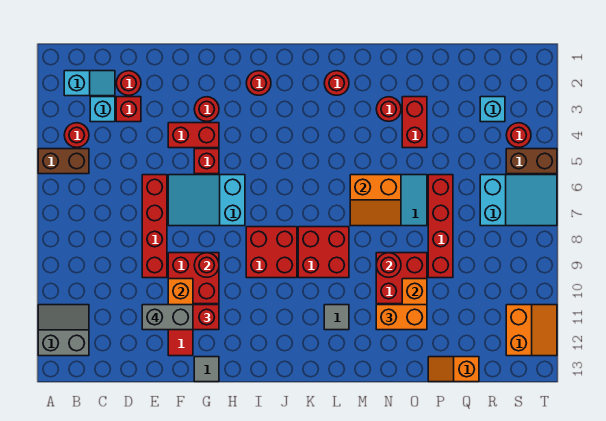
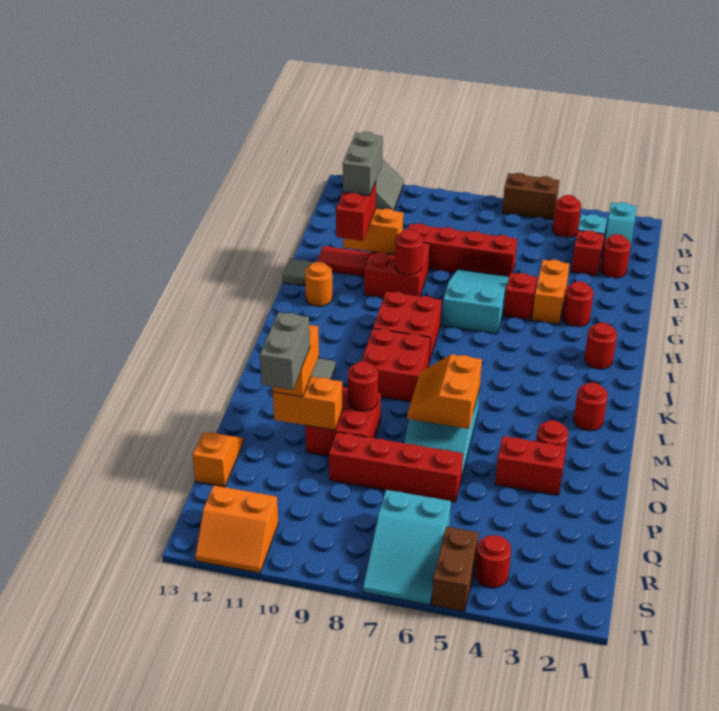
brown brick A5:B5 level 1 -> brown brick A5:A6 level 1
red brick F4:G4 level 1 -> orange brick F4:G4 level 1
none -> orange round brick H12 level 1
none -> grey brick O11:P11 level 4
cyan brick R3 level 1 -> none

